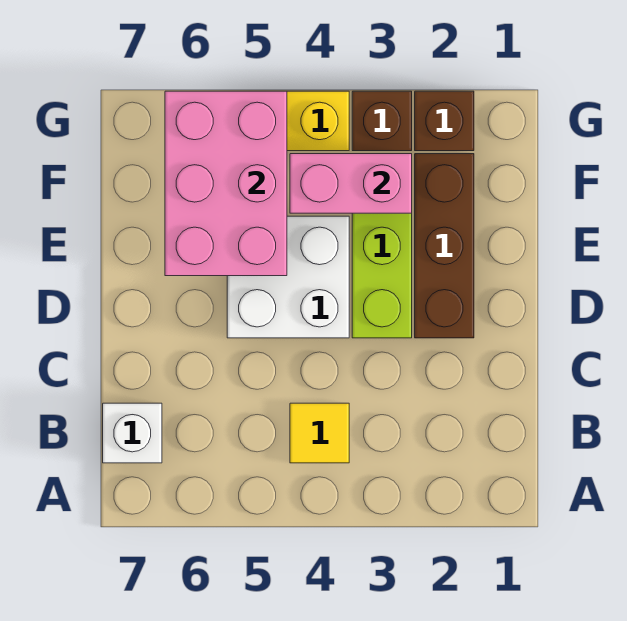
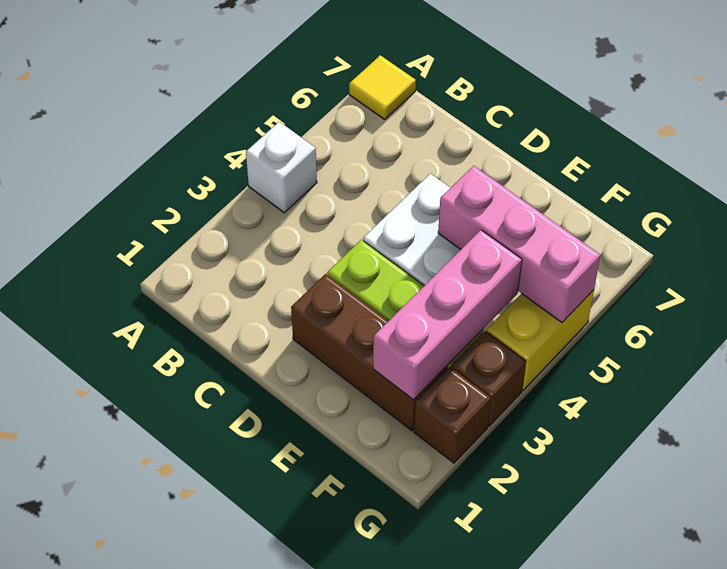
yellow tile B4 level 1 -> yellow tile A7 level 1
white brick B7 level 1 -> white brick A4 level 1
pink brick E5:G6 level 2 -> pink brick E5:G5 level 2
pink brick F3:F4 level 2 -> pink brick F2:F4 level 2

